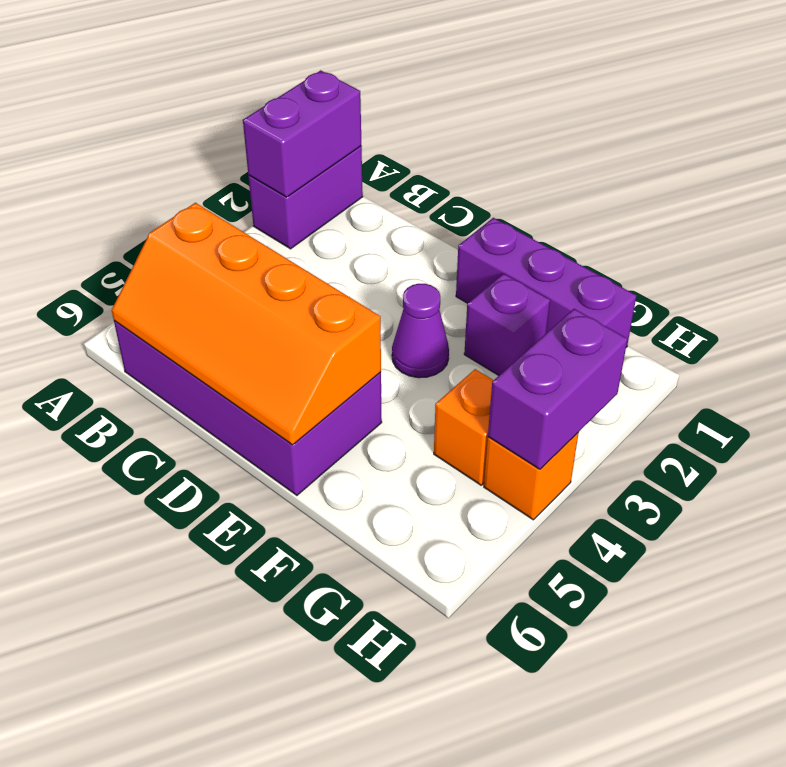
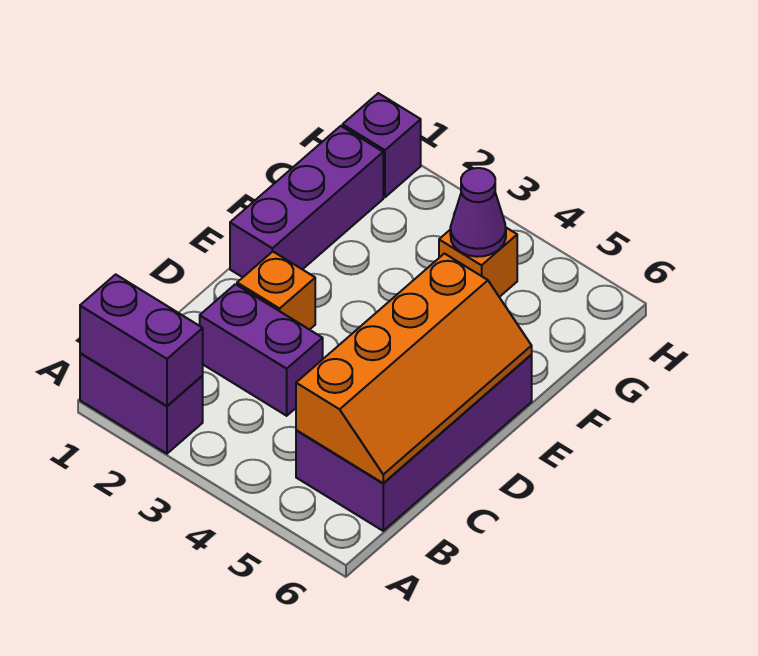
purple cone E3 level 1 -> purple cone G4 level 2
purple brick F2 level 1 -> purple brick H1 level 1
purple brick H3:H4 level 2 -> purple brick C2:C3 level 1
orange brick H4 level 1 -> orange brick D2 level 1

